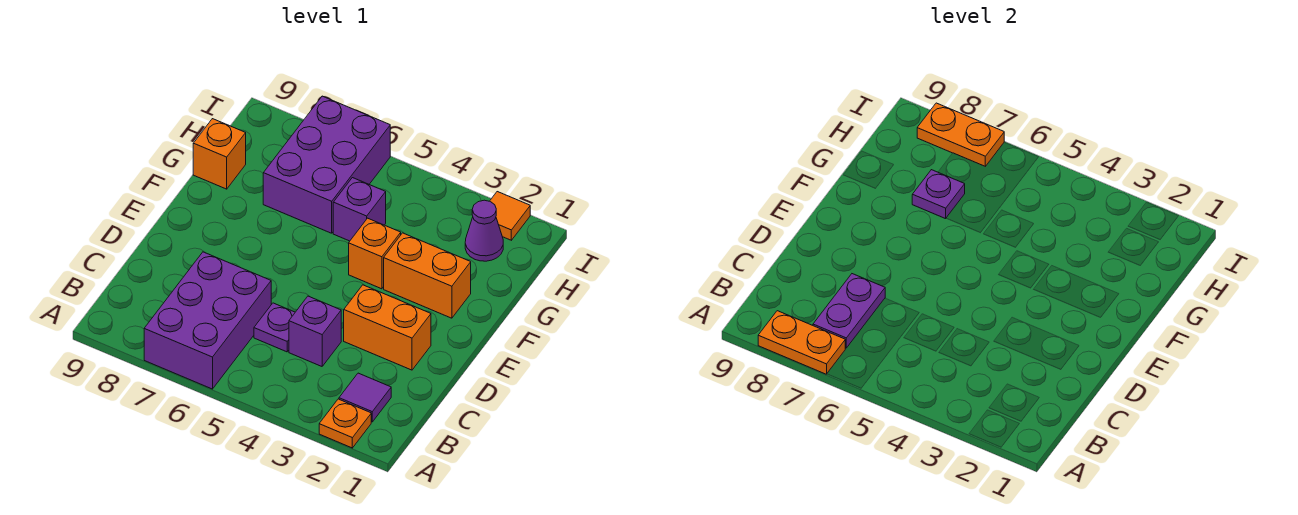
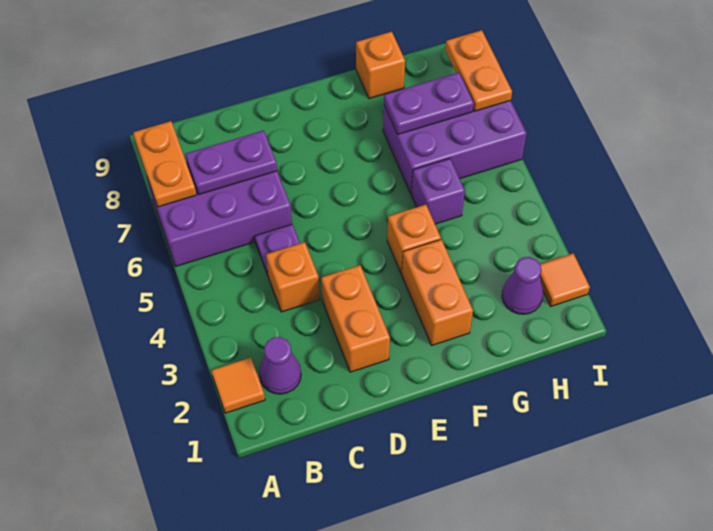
orange plate A2 level 1 -> orange tile A2 level 1
purple tile B2 level 1 -> purple cone B2 level 1
purple brick C4 level 1 -> orange brick C4 level 1
purple plate G7 level 2 -> purple plate G7:H7 level 2

